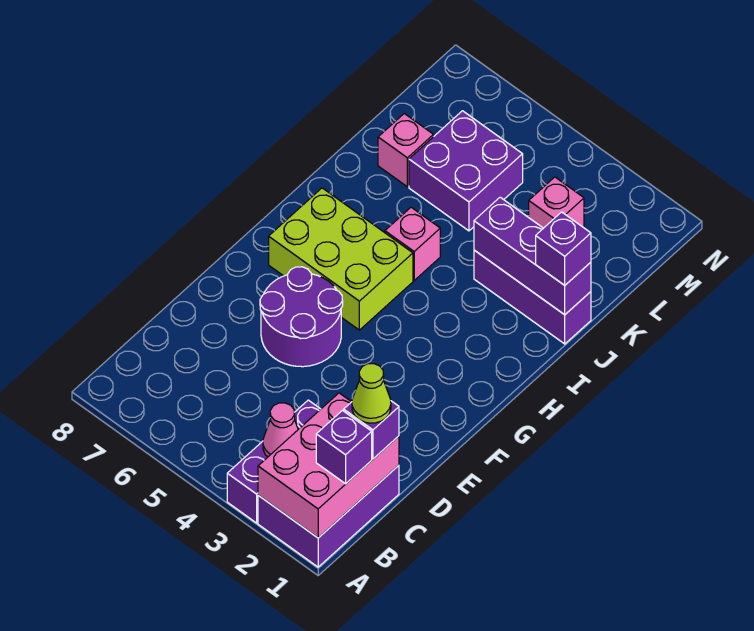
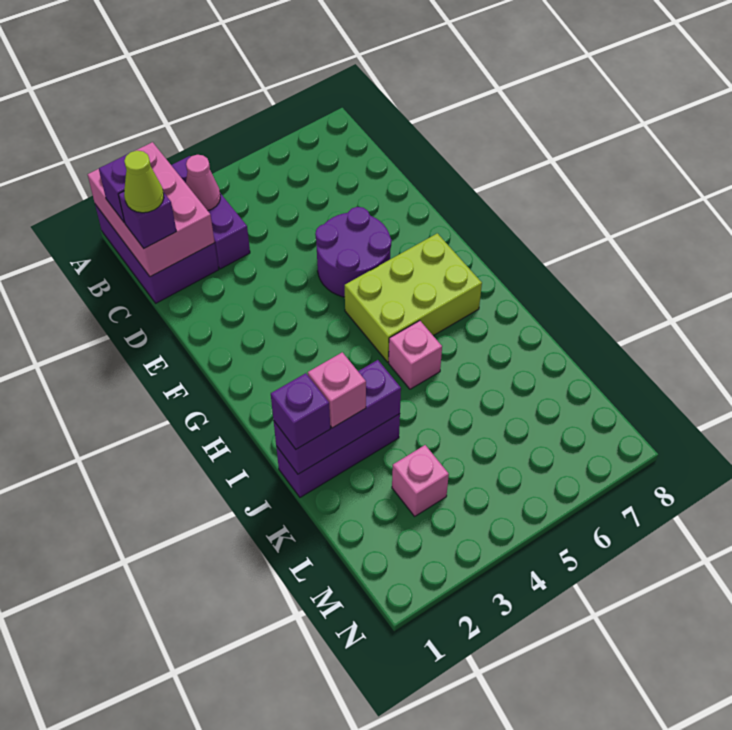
purple brick K5:L6 level 1 -> none
pink brick K7 level 1 -> pink brick J2 level 3

